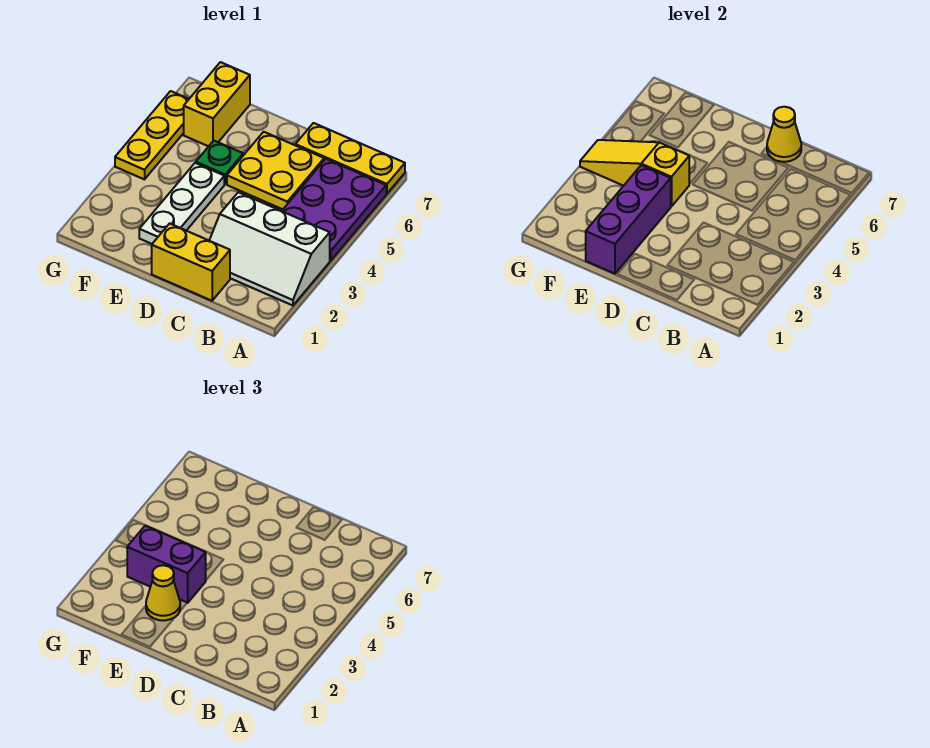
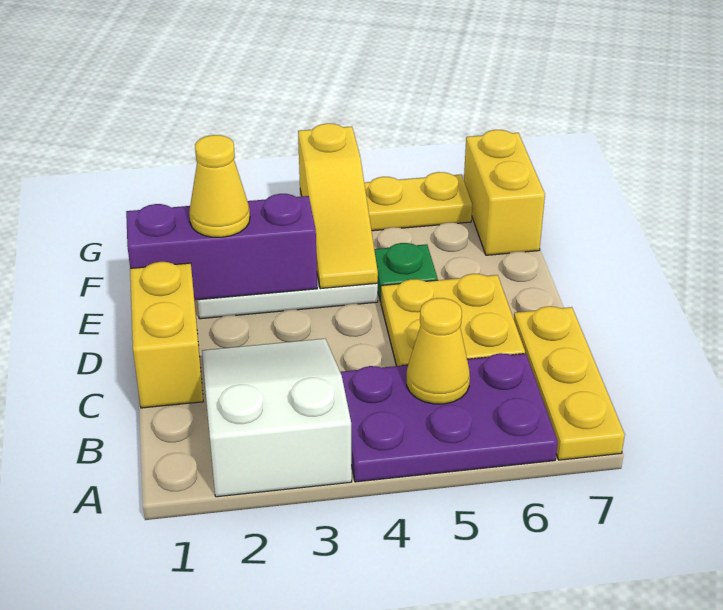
white slope A2:C3 level 1 top 3 -> white slope A2:C3 level 1 top A
yellow cone C7 level 2 -> yellow cone B5 level 2
purple brick E3:F3 level 3 -> none
yellow slope E4:G4 level 2 top E -> yellow slope E4:G4 level 2 top G
yellow brick F6:F7 level 1 -> yellow brick F7:G7 level 1

